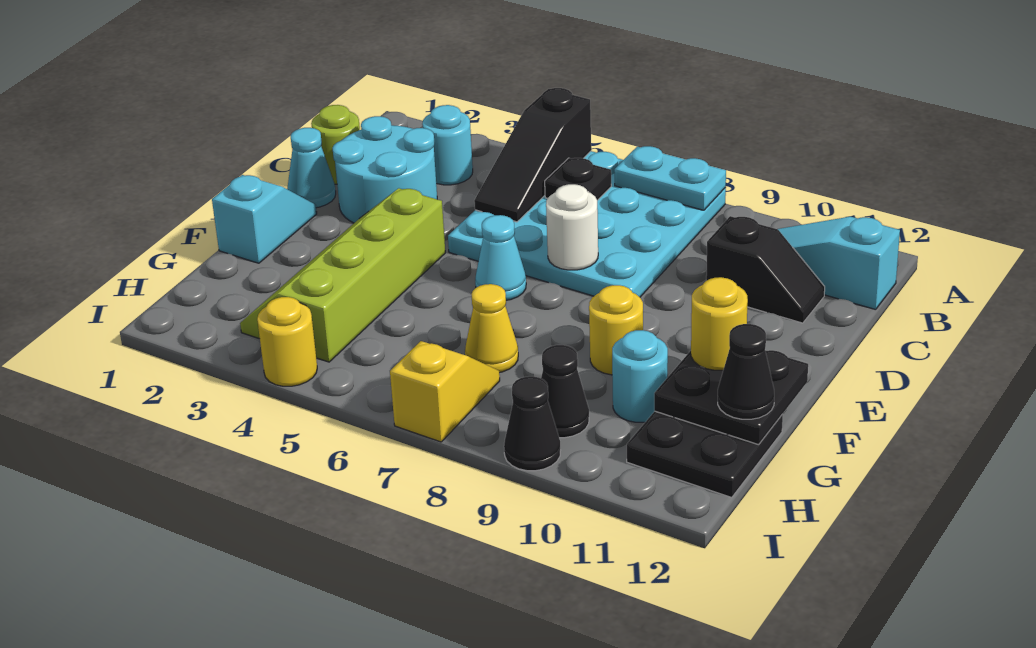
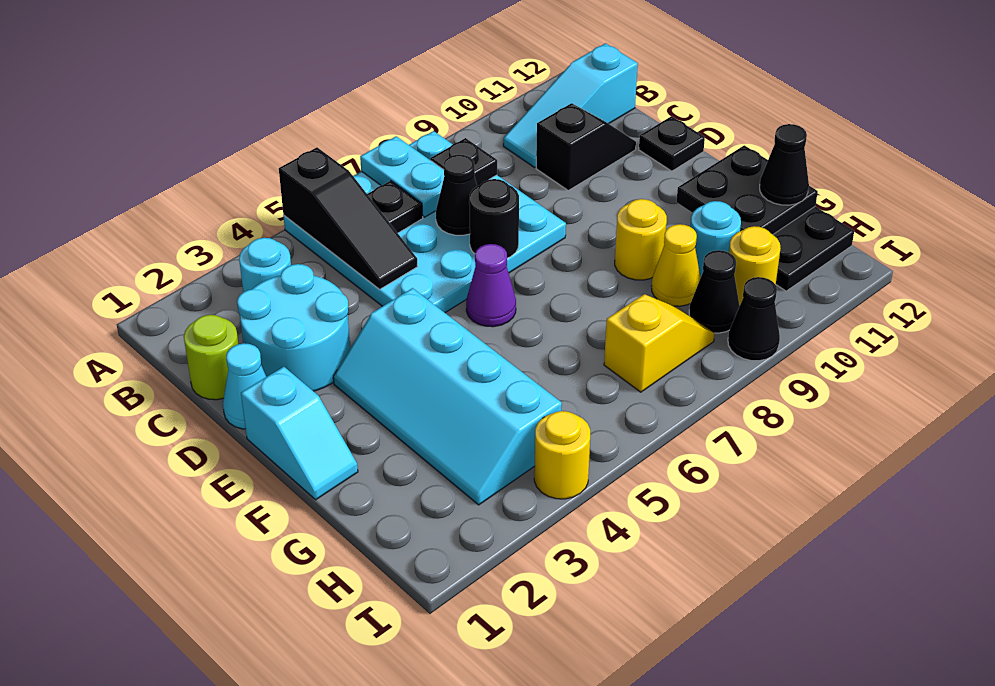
cyan plate A7:A8 level 2 -> cyan plate A7:B7 level 2
none -> black plate B8 level 2
none -> black cone C7 level 2
white round brick D7 level 2 -> black round brick D7 level 2
none -> black plate D12 level 1
cyan slope E1:F1 level 1 top F -> cyan slope E1:F1 level 1 top E
lime slope E3:H4 level 1 top 4 -> cyan slope E3:H4 level 1 top 4
cyan cone E6 level 1 -> purple cone E6 level 1
yellow round brick F11 level 3 -> yellow round brick H10 level 1
yellow cone G7 level 1 -> yellow cone G9 level 1
yellow slope H7:I7 level 1 top I -> yellow slope H7:H8 level 1 top 7

